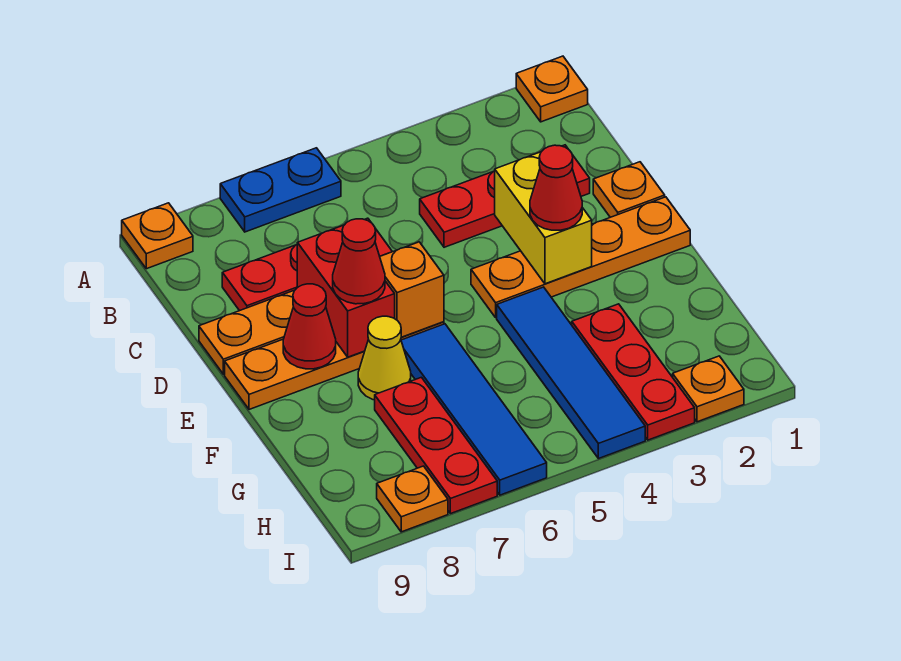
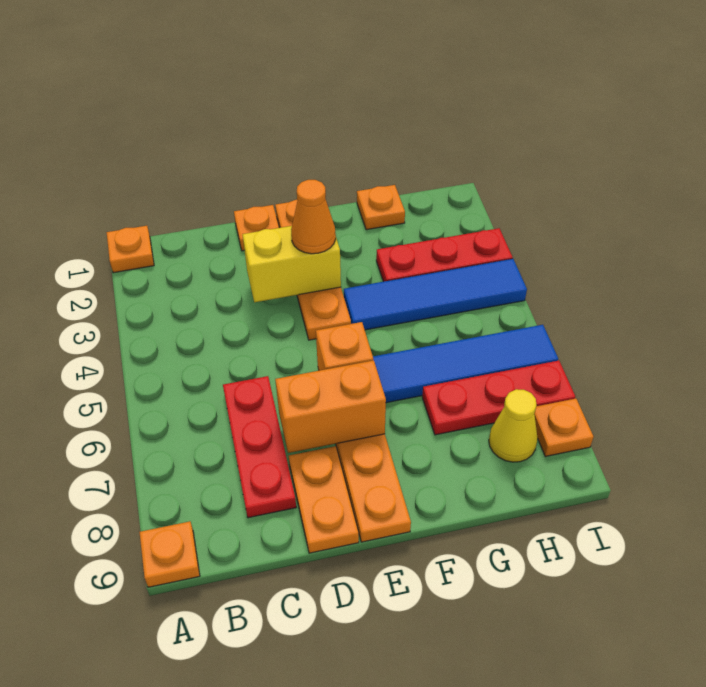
blue plate A6:A7 level 1 -> none
red plate C2:C4 level 1 -> none
red brick D7:E7 level 2 -> orange brick D7:E7 level 2
red cone E3 level 3 -> orange cone E3 level 3
red cone E7 level 3 -> none
red cone E8 level 2 -> none
yellow cone F7 level 1 -> yellow cone H8 level 1
orange plate I2 level 1 -> orange plate G1 level 1

